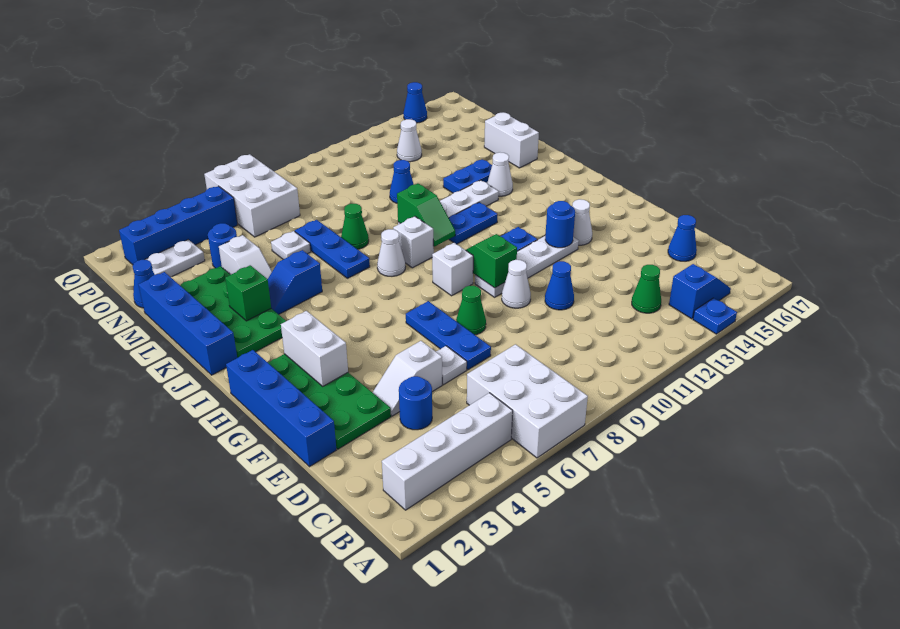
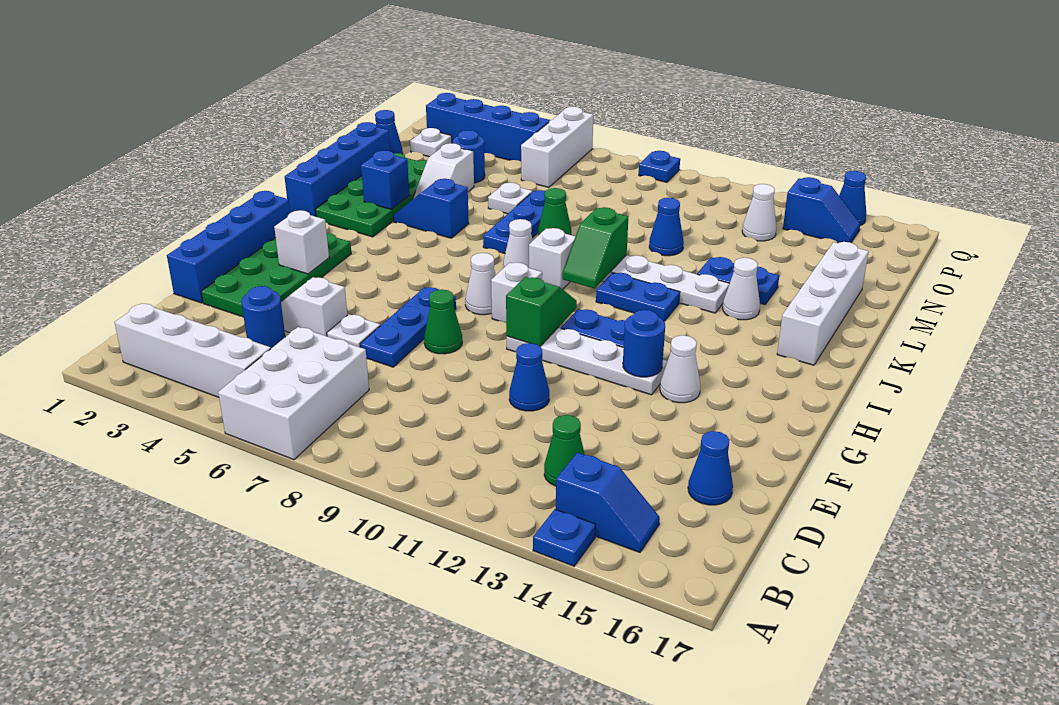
white cone F10 level 1 -> white cone H8 level 1
white brick G3:H3 level 2 -> white brick G3 level 2
green brick K3 level 2 -> blue brick K3 level 2
white brick L16:M16 level 1 -> white brick J16:M16 level 1
white plate O2:O3 level 1 -> white plate O2 level 1
white brick O6:Q7 level 1 -> white brick O6:Q6 level 1
none -> blue slope P14:P15 level 1 top 14
none -> blue plate Q9 level 1

